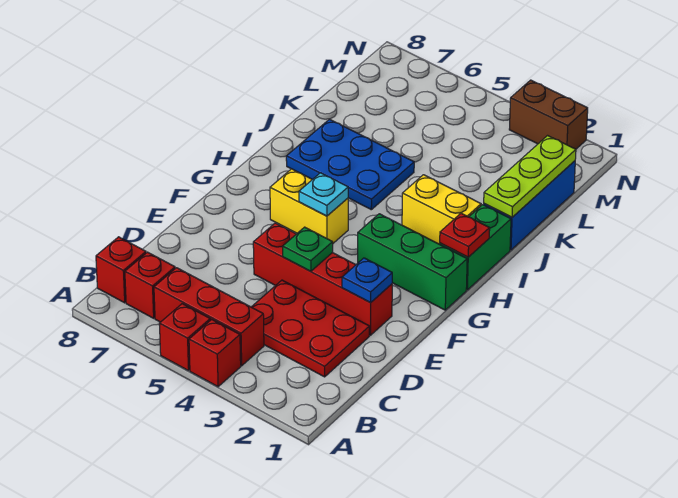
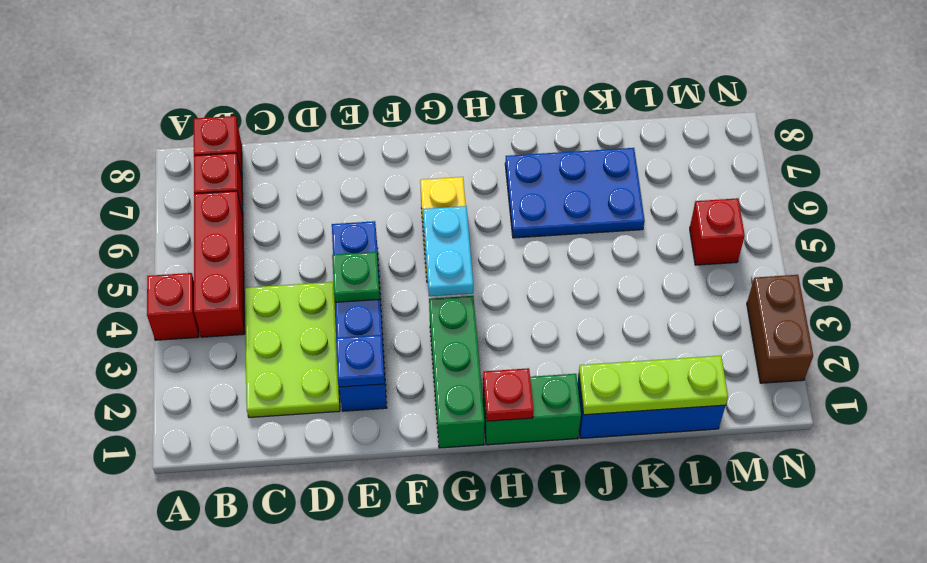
red brick A5 level 1 -> red brick M5 level 1
red plate C2:D4 level 1 -> lime plate C2:D4 level 1
red brick E2:E5 level 1 -> blue brick E2:E5 level 1
cyan plate G5 level 2 -> cyan plate G4:G5 level 2
yellow brick I2:I3 level 1 -> none
blue plate I5:J7 level 1 -> blue plate I6:K7 level 1

